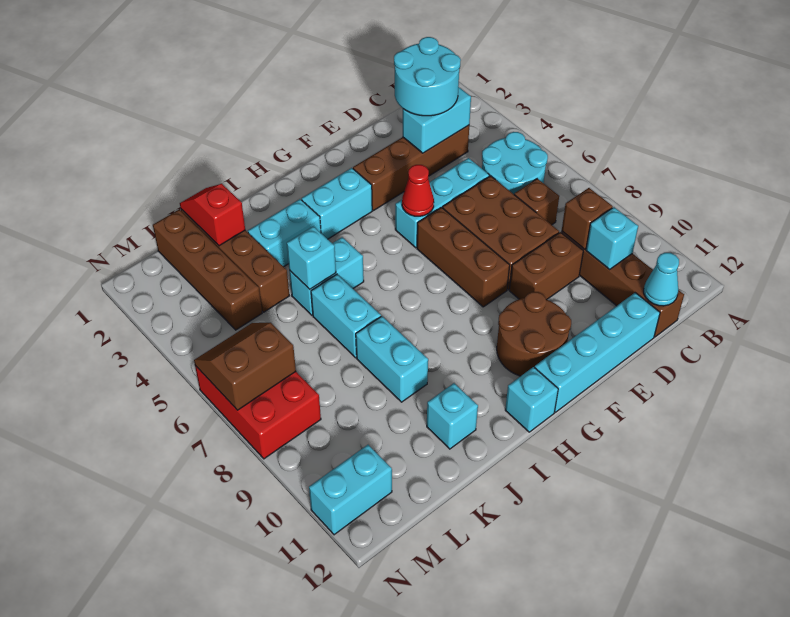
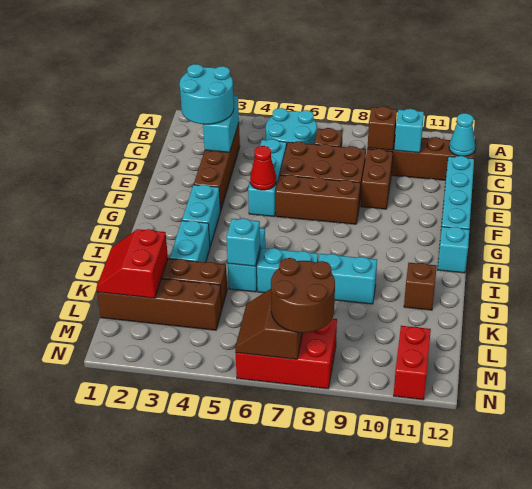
brown round brick F10:G11 level 1 -> brown round brick M7:N8 level 3
cyan brick J11 level 1 -> brown brick J11 level 1
red slope K1:K2 level 2 top 2 -> red slope K1:L2 level 2 top 2
cyan brick M11:N11 level 1 -> red brick M11:N11 level 1

